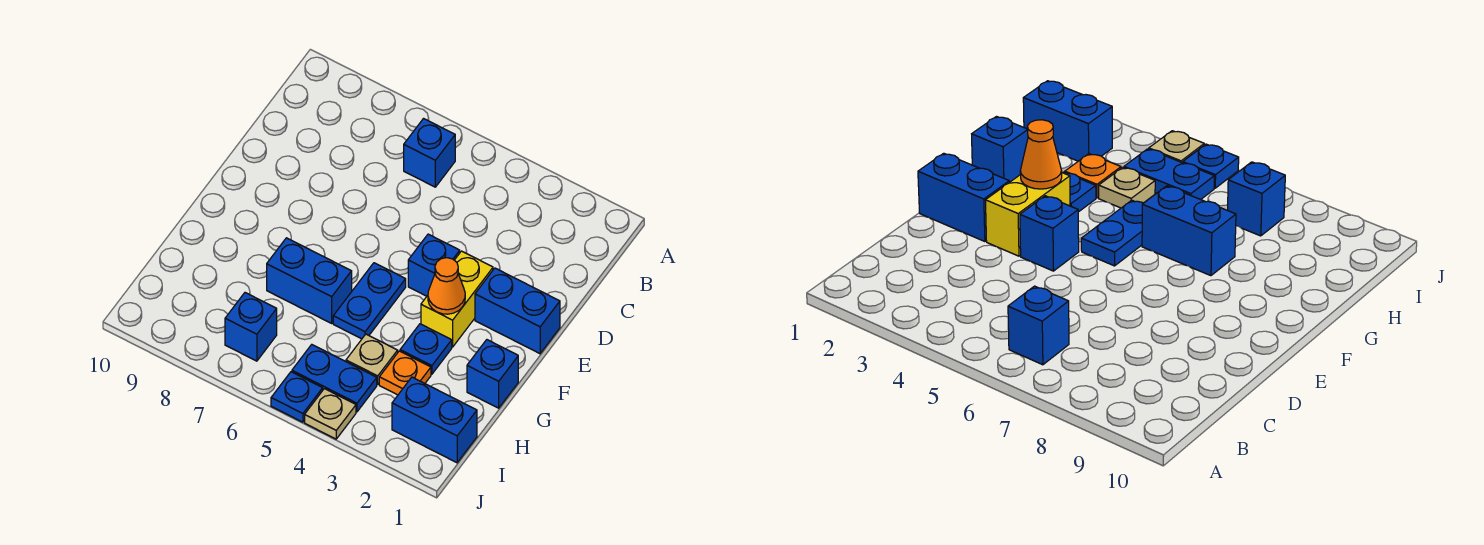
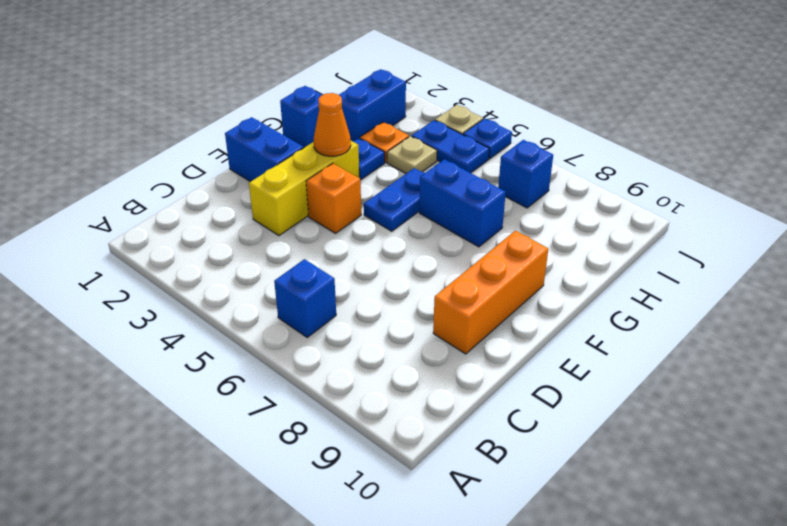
none -> orange brick D9:F9 level 1
yellow brick E3:F3 level 1 -> yellow brick D3:F3 level 1
blue brick E4 level 1 -> orange brick E4 level 1
blue brick I1:I2 level 1 -> blue brick H2:I2 level 1

